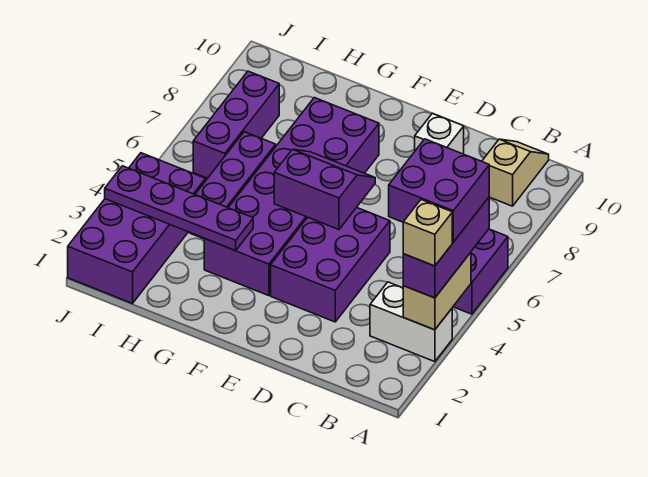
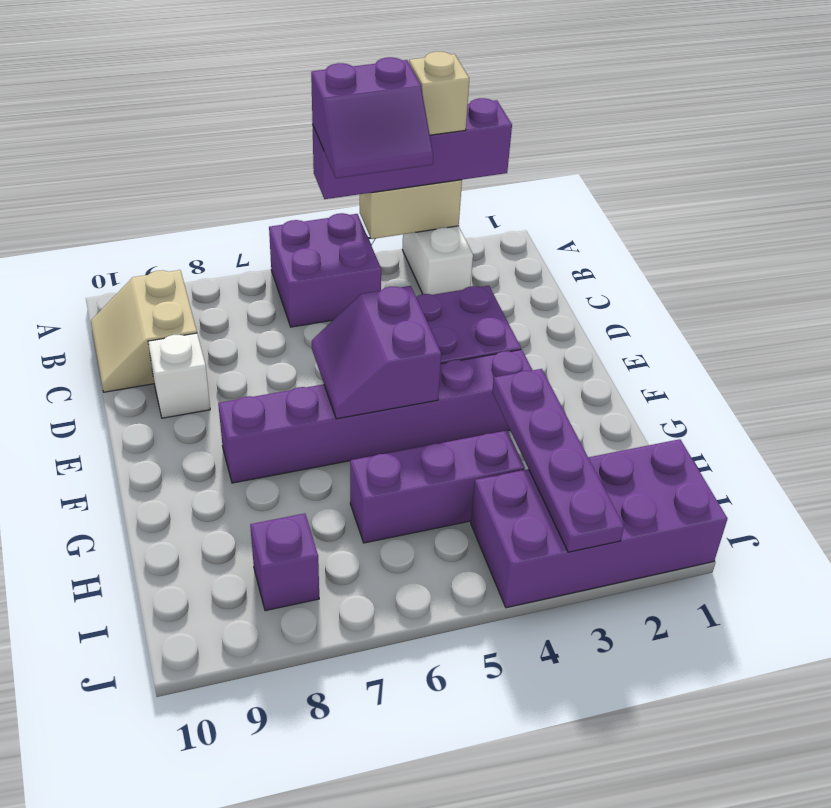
purple brick A3:A5 level 3 -> purple brick A2:A5 level 3
purple brick A4:B5 level 4 -> purple slope A4:B5 level 4 top A
tan slope B9:B10 level 1 top 9 -> tan slope B9:C10 level 1 top 9
purple brick F3:G8 level 1 -> purple brick F3:F8 level 1
purple brick I6:I8 level 1 -> purple brick I8 level 1

